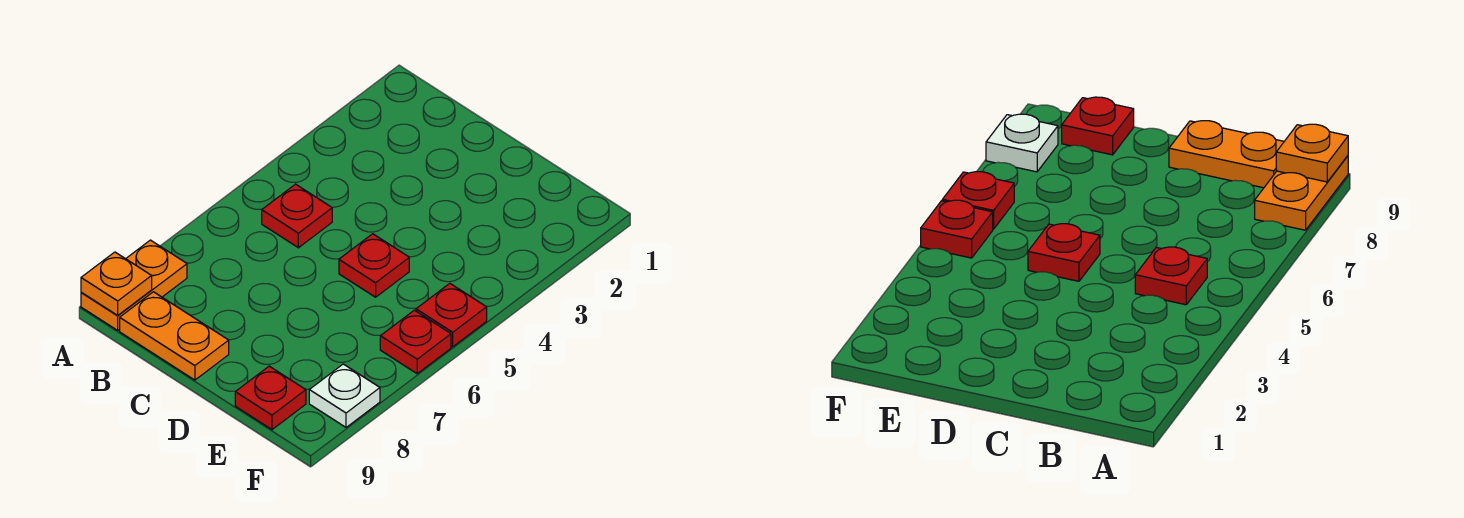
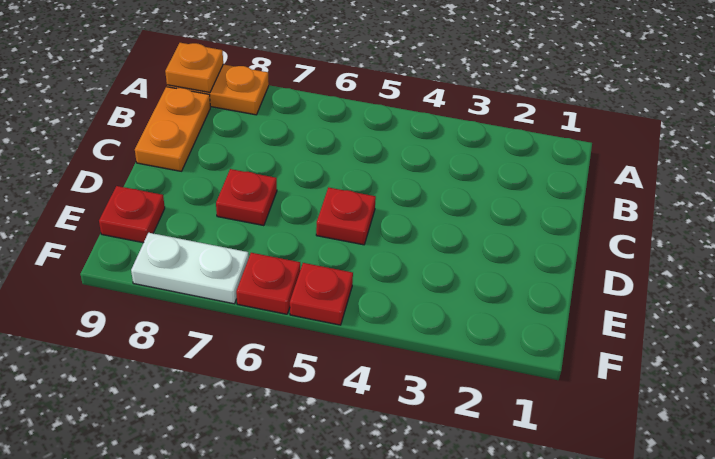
red plate B5 level 1 -> red plate D7 level 1
white plate F8 level 1 -> white plate F7:F8 level 1

